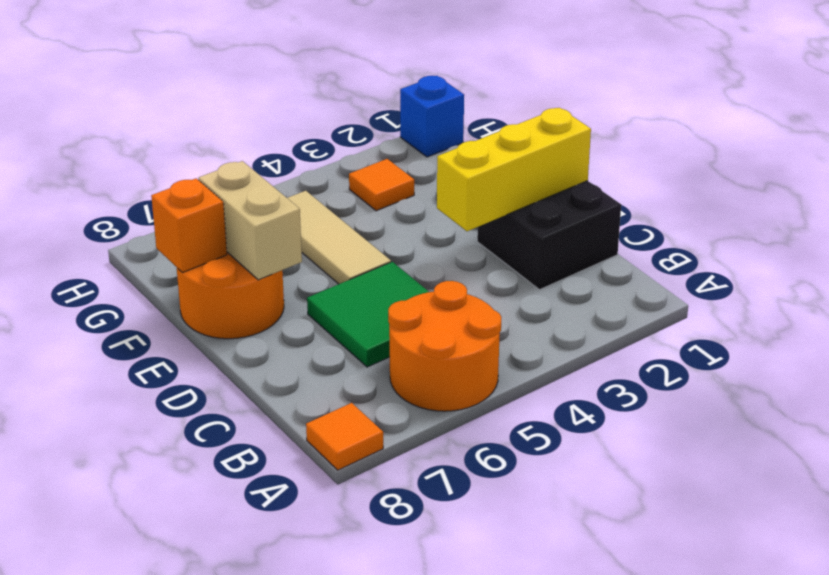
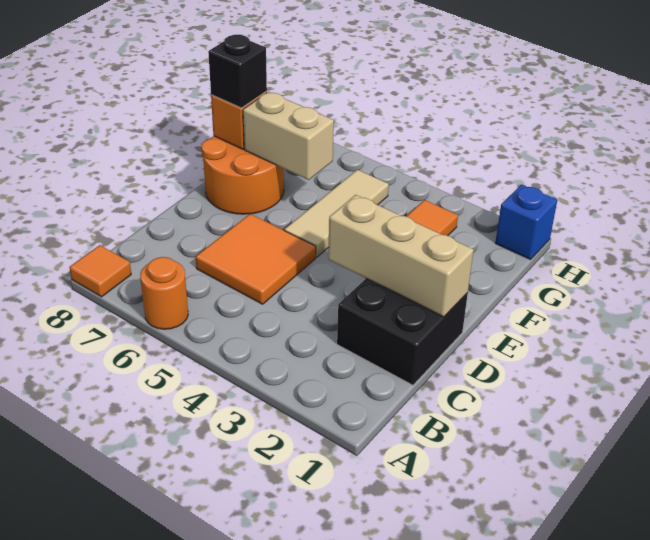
orange round brick A5:B6 level 1 -> orange round brick A6 level 1
green tile C5:D6 level 1 -> orange tile C5:D6 level 1
yellow brick D1:D3 level 2 -> tan brick D1:D3 level 2
tan brick E7:F7 level 2 -> tan brick F6:F7 level 2
none -> black brick F8 level 3

